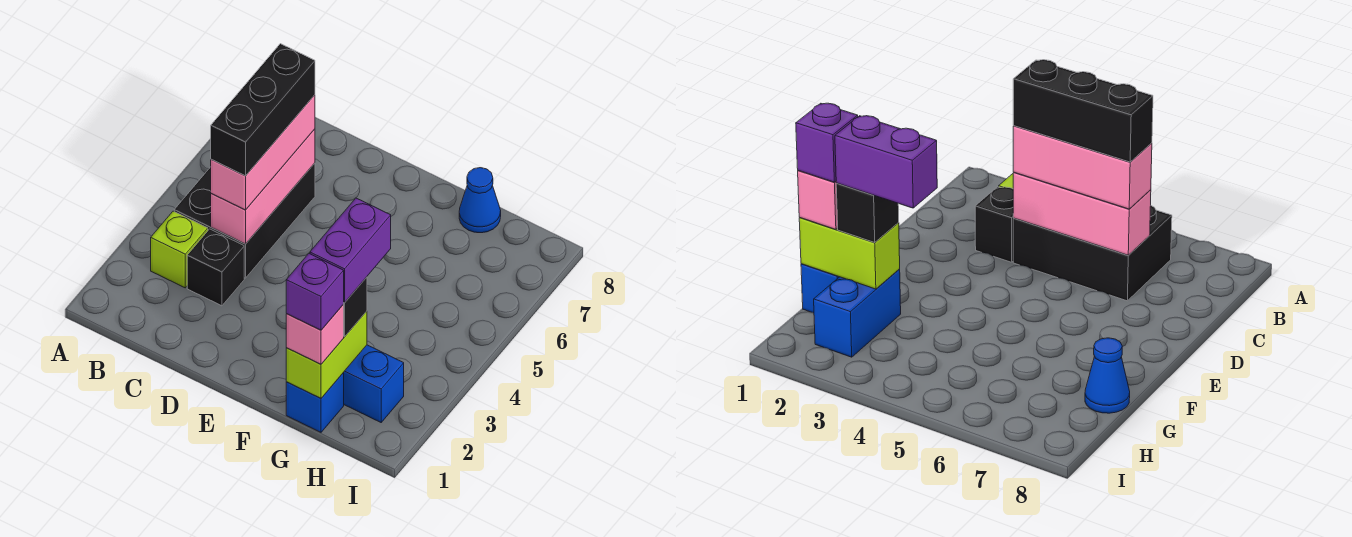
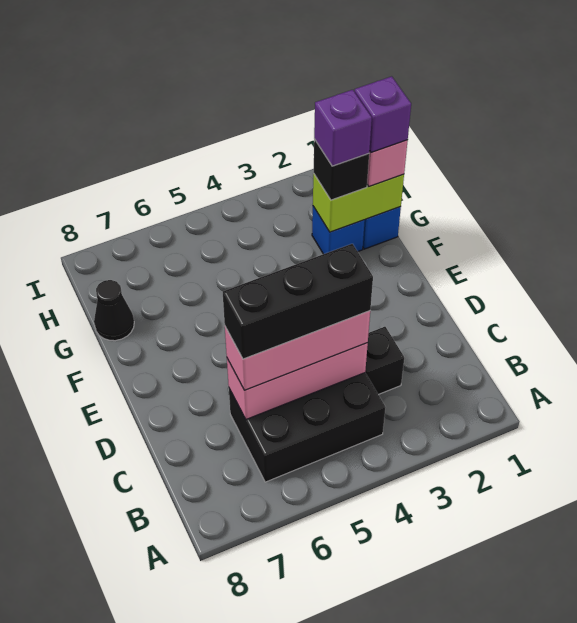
lime brick B3 level 1 -> none
blue brick G2:H2 level 1 -> blue brick G2 level 1
purple brick G2:G3 level 4 -> purple brick G2 level 4
blue cone G8 level 1 -> black cone G8 level 1

